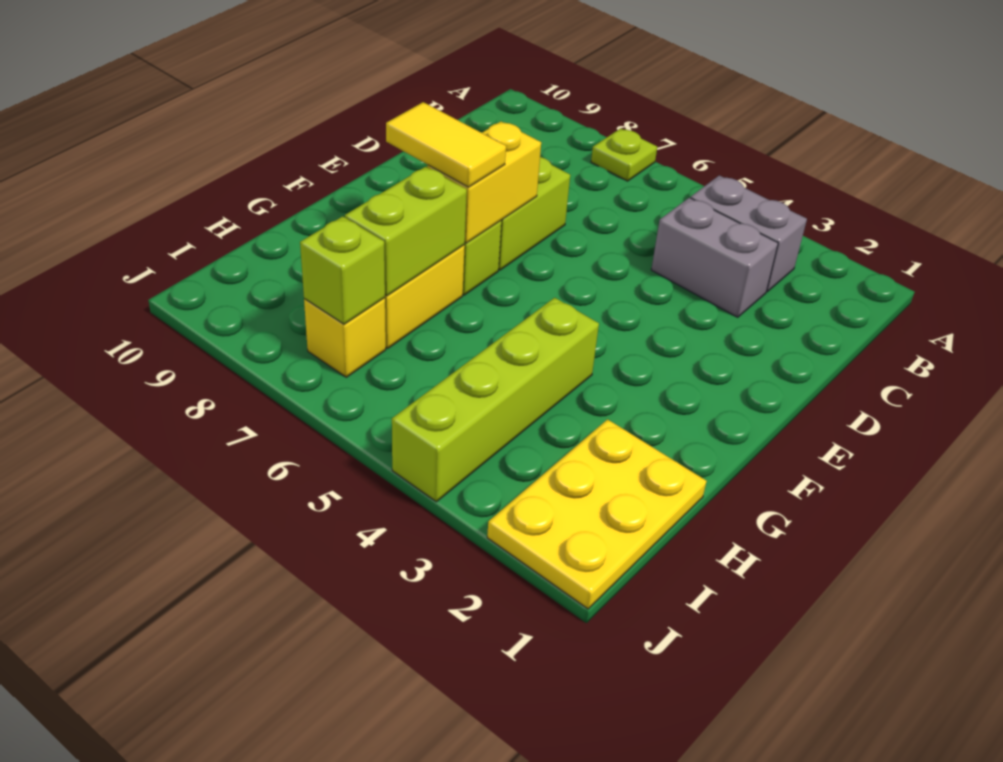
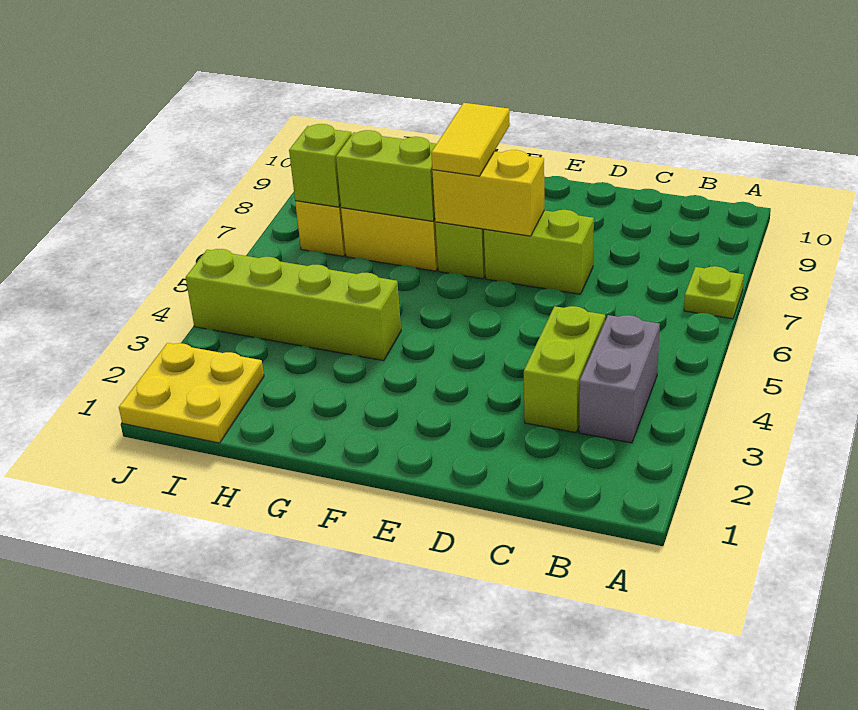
grey brick C3:C4 level 1 -> lime brick C3:C4 level 1
yellow plate H1:J2 level 1 -> yellow plate I1:J2 level 1

